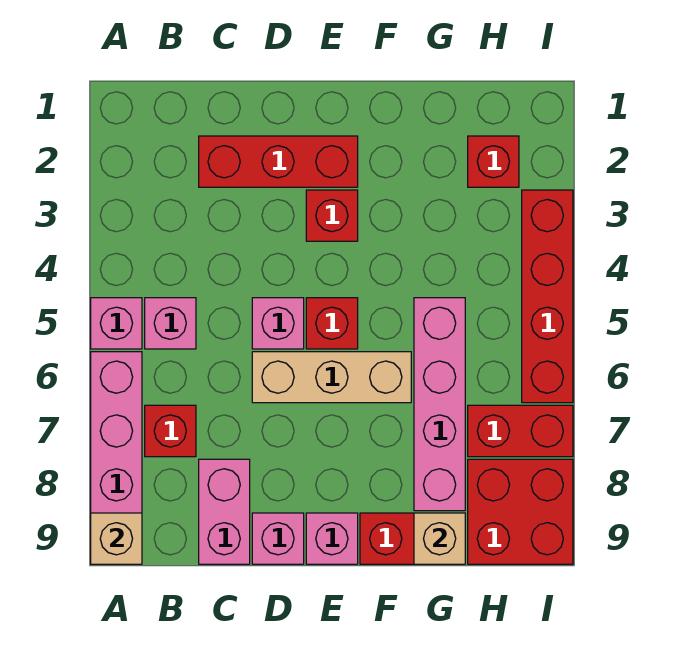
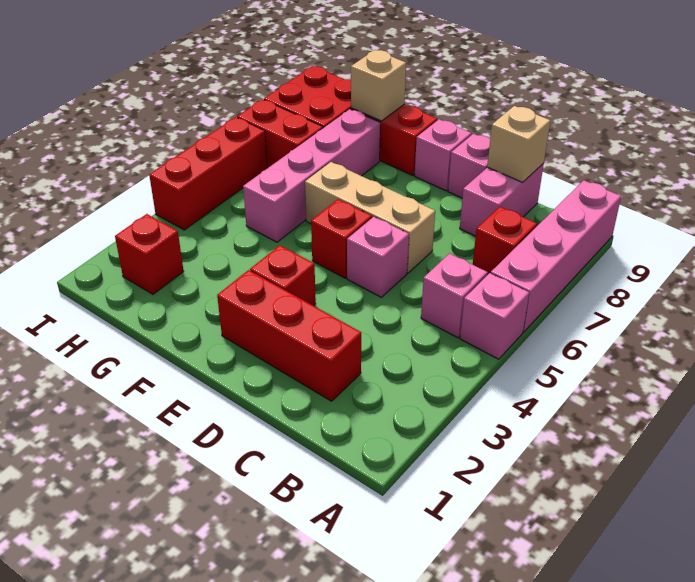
tan brick A9 level 2 -> tan brick C9 level 2
red brick I3:I6 level 1 -> red brick I4:I6 level 1

